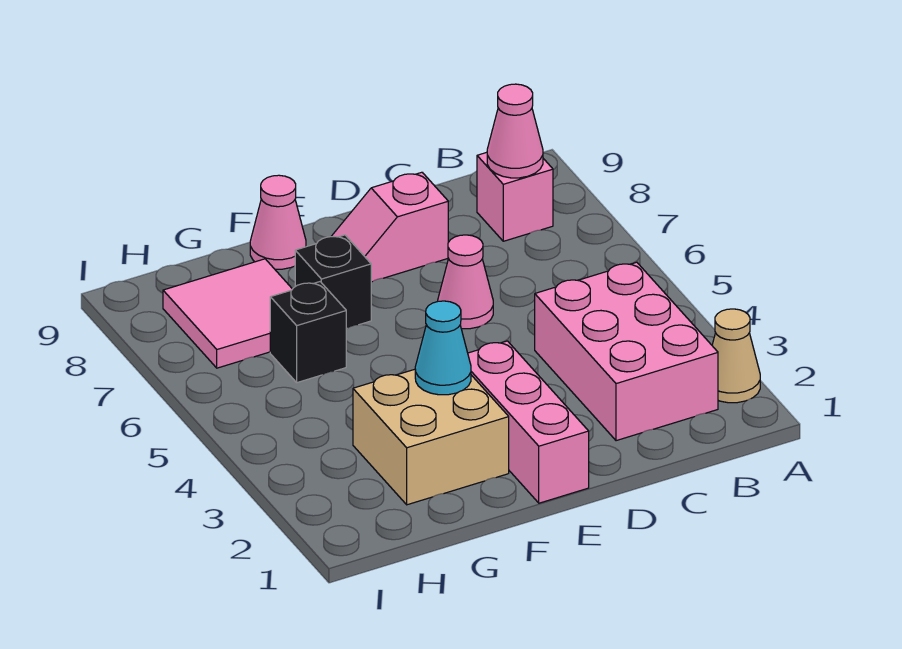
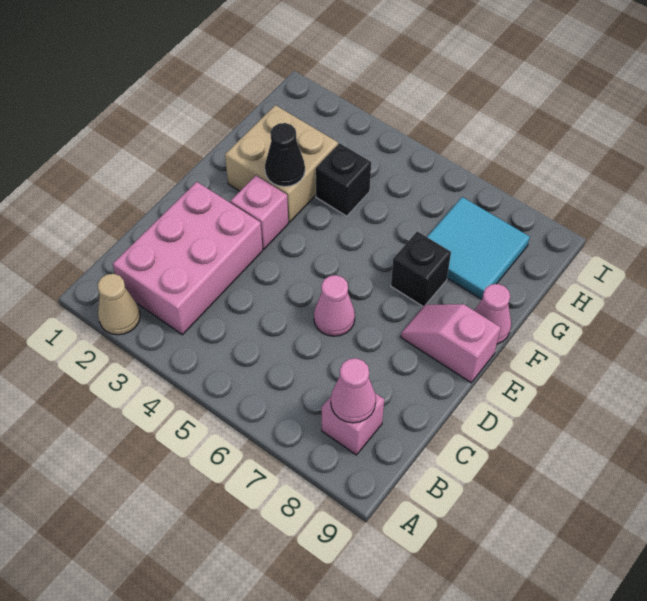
pink brick B2:C4 level 1 -> pink brick B2:D3 level 1
pink slope D8:E8 level 1 top D -> pink slope E8:E9 level 1 top 9
pink brick E1:E3 level 1 -> pink brick E3 level 1
cyan cone F3 level 2 -> black cone F3 level 2
black brick G6 level 1 -> black brick G4 level 1
pink tile G7:H8 level 1 -> cyan tile G7:H8 level 1

